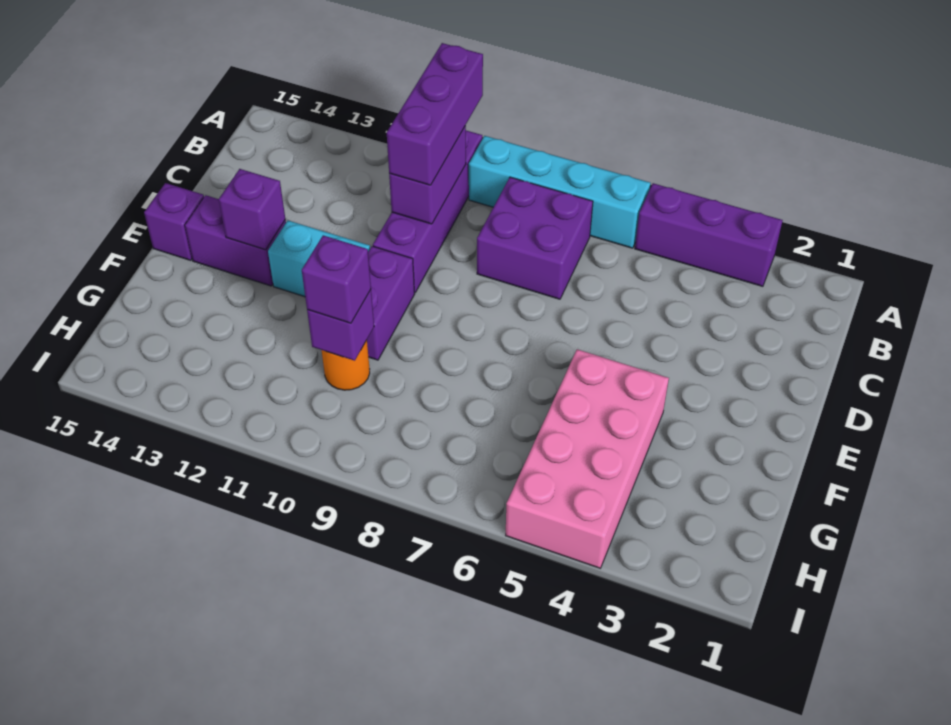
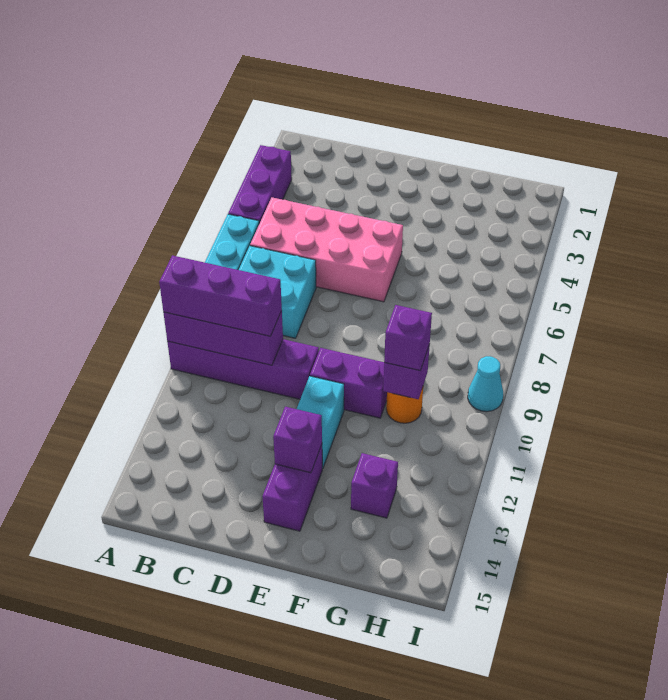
purple brick B7:C8 level 1 -> cyan brick B7:C8 level 1
purple brick B10:C10 level 2 -> purple brick A10:C10 level 2
purple brick E15 level 1 -> purple brick G13 level 1
pink brick F4:I5 level 1 -> pink brick B5:E6 level 1
none -> cyan cone I9 level 1

